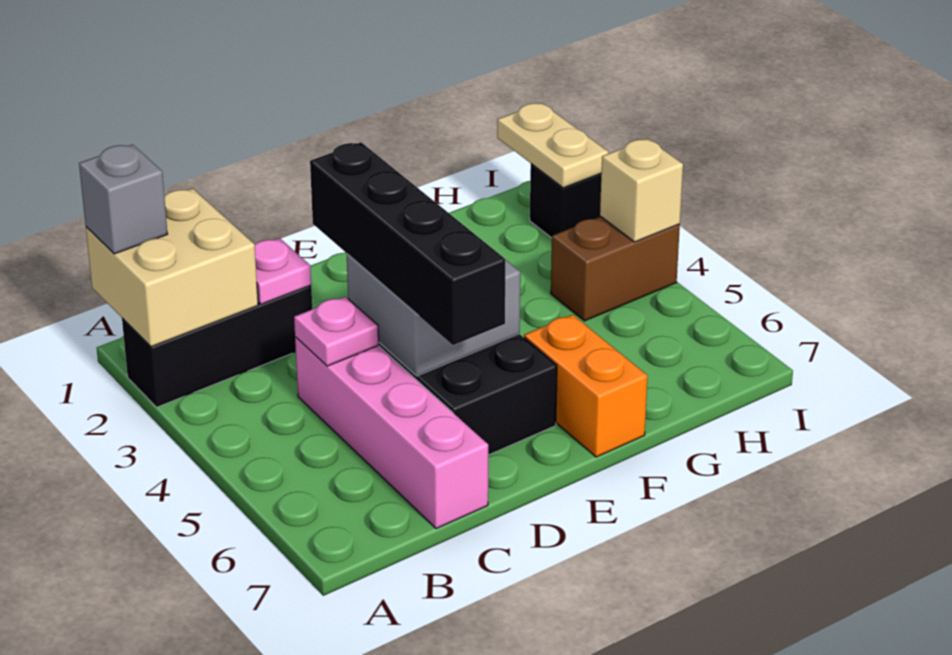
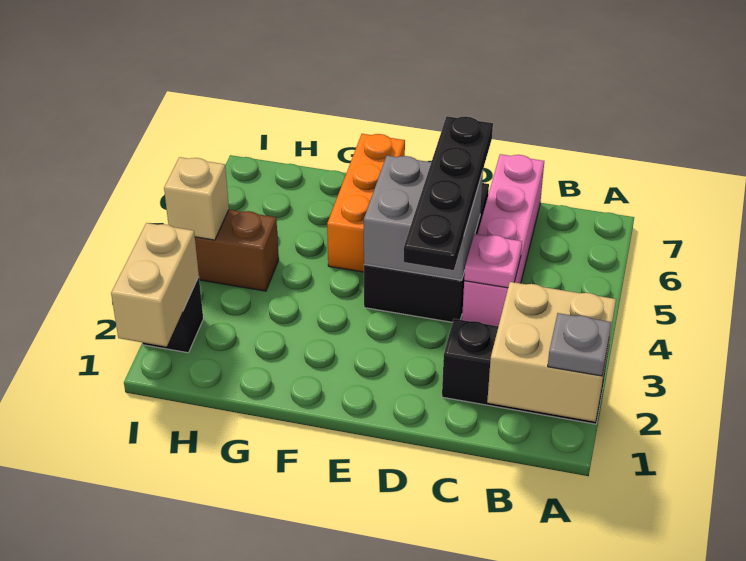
grey brick A1 level 3 -> grey plate A1 level 3
pink plate C2 level 2 -> none
black brick D3:D6 level 3 -> black plate D3:D6 level 3
orange brick F6:F7 level 1 -> orange brick F5:F7 level 1
tan plate I1:I2 level 2 -> tan brick I1:I2 level 2

